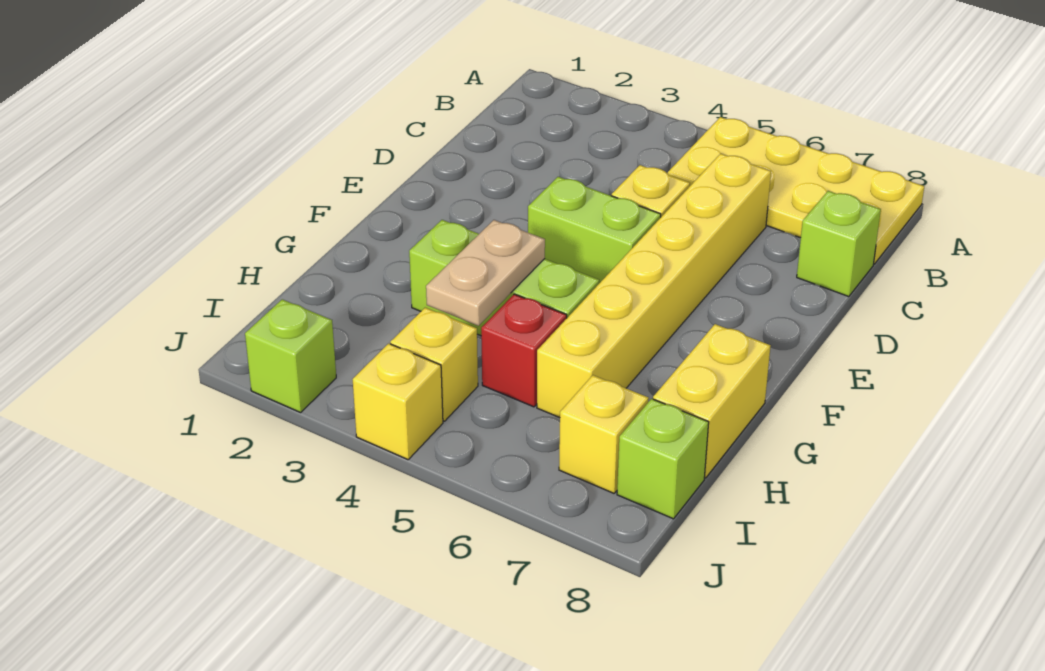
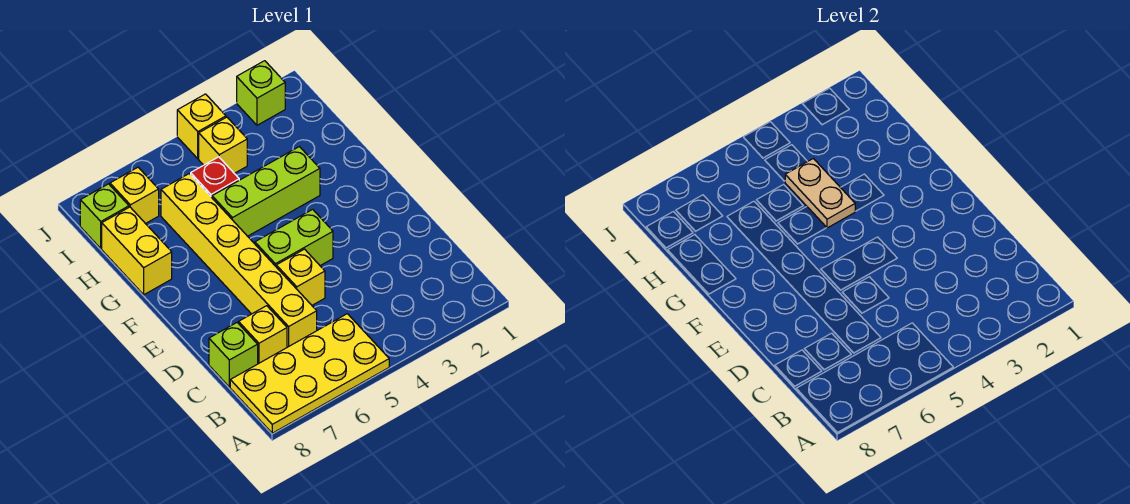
none -> yellow brick C7 level 1

